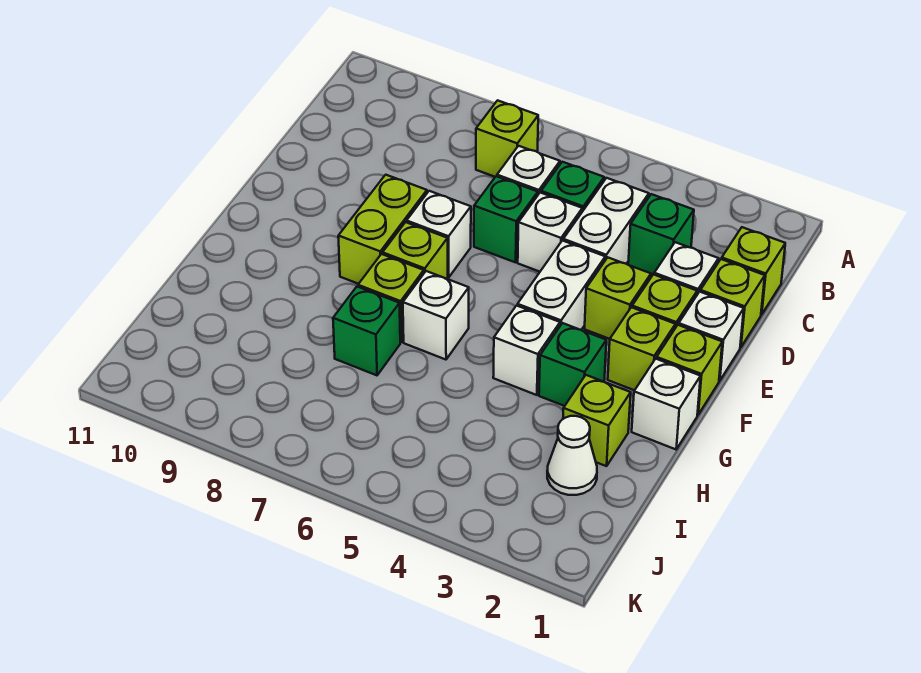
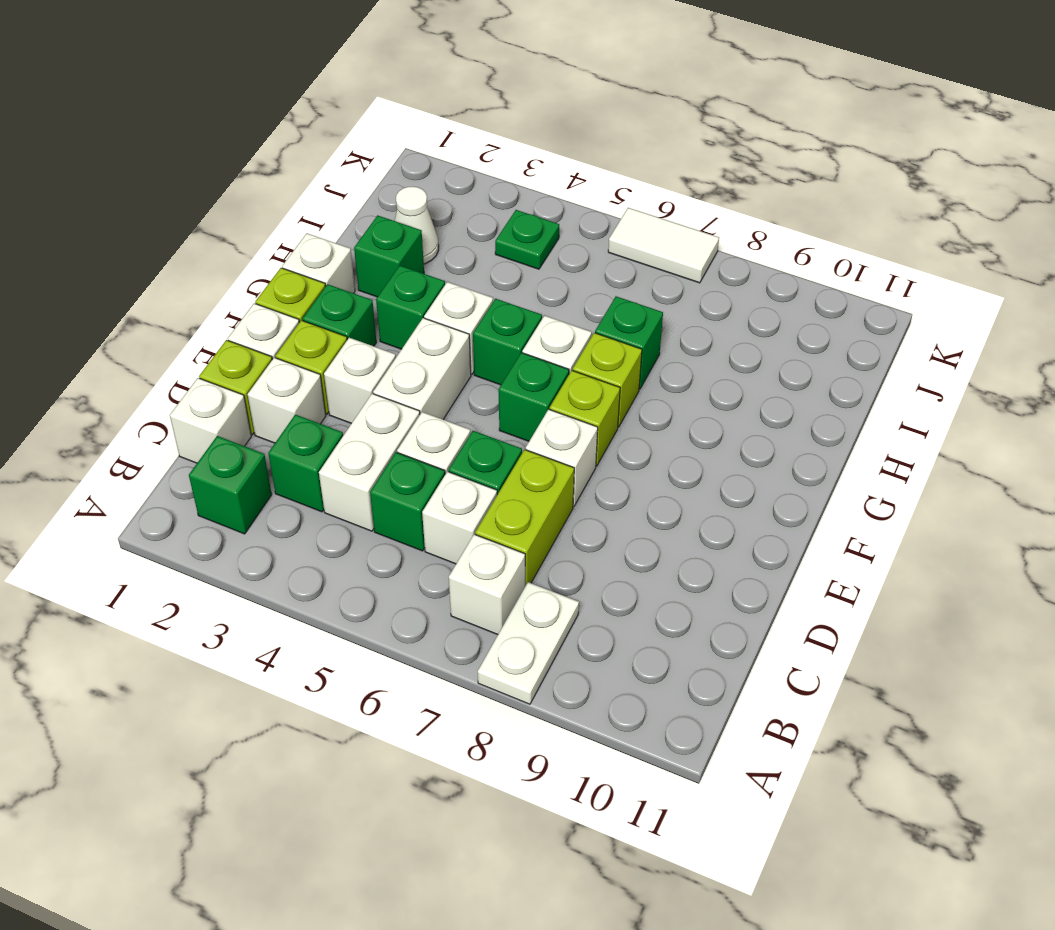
none -> white plate A8:B8 level 1
none -> green brick B2 level 1
lime brick B7 level 1 -> white brick B7 level 1
lime brick C1 level 1 -> white brick C1 level 1
lime brick E3 level 1 -> white brick E3 level 1
lime brick E8:F8 level 1 -> lime brick C7:D7 level 1
lime brick F2 level 1 -> green brick F2 level 1
none -> green brick F6 level 1
none -> green brick G5 level 1
lime brick H2 level 1 -> green brick H2 level 1
none -> green plate J4 level 1
none -> white tile K6:K7 level 1

